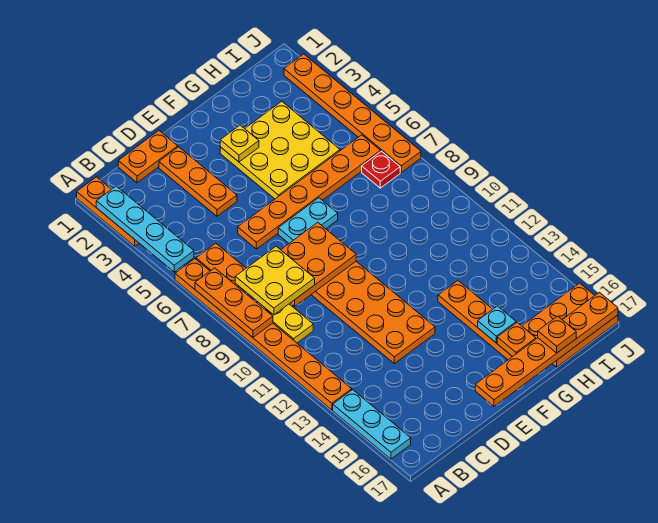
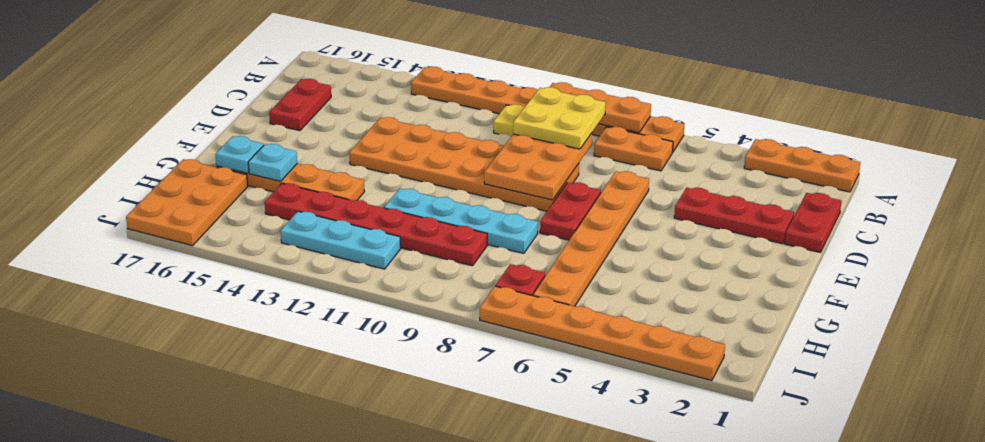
cyan plate A2:A5 level 2 -> cyan plate G8:G11 level 1
cyan plate A14:A16 level 1 -> cyan plate I11:I13 level 1
orange plate C1:D1 level 1 -> red plate C1:D1 level 1
none -> red plate C16:D16 level 1
orange plate D2:D4 level 1 -> red plate D2:D4 level 1
cyan plate E7:F7 level 1 -> red plate E7:F7 level 1
orange plate E17:J17 level 2 -> none
yellow plate F3:H5 level 1 -> none
yellow plate F3 level 2 -> none
orange plate G16 level 2 -> cyan plate G16 level 2
none -> red plate H9:H14 level 1
orange plate H17 level 3 -> none

